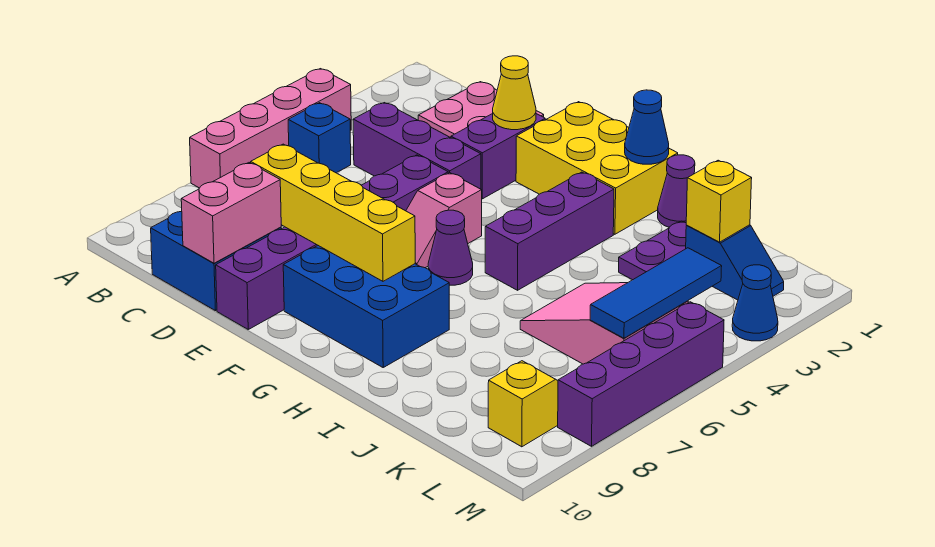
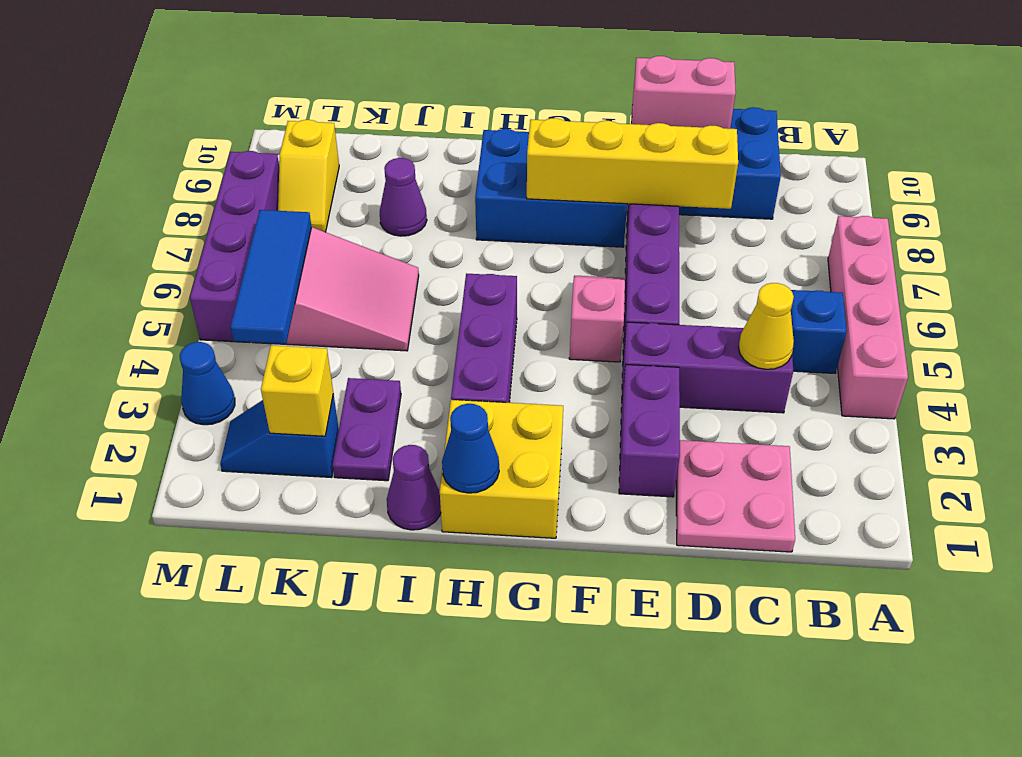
pink brick D9:D10 level 2 -> pink brick D10:E10 level 2
yellow cone E2 level 2 -> yellow cone C4 level 2
yellow brick F1:H2 level 1 -> yellow brick G1:H2 level 1
purple cone G6 level 1 -> purple cone J8 level 1

